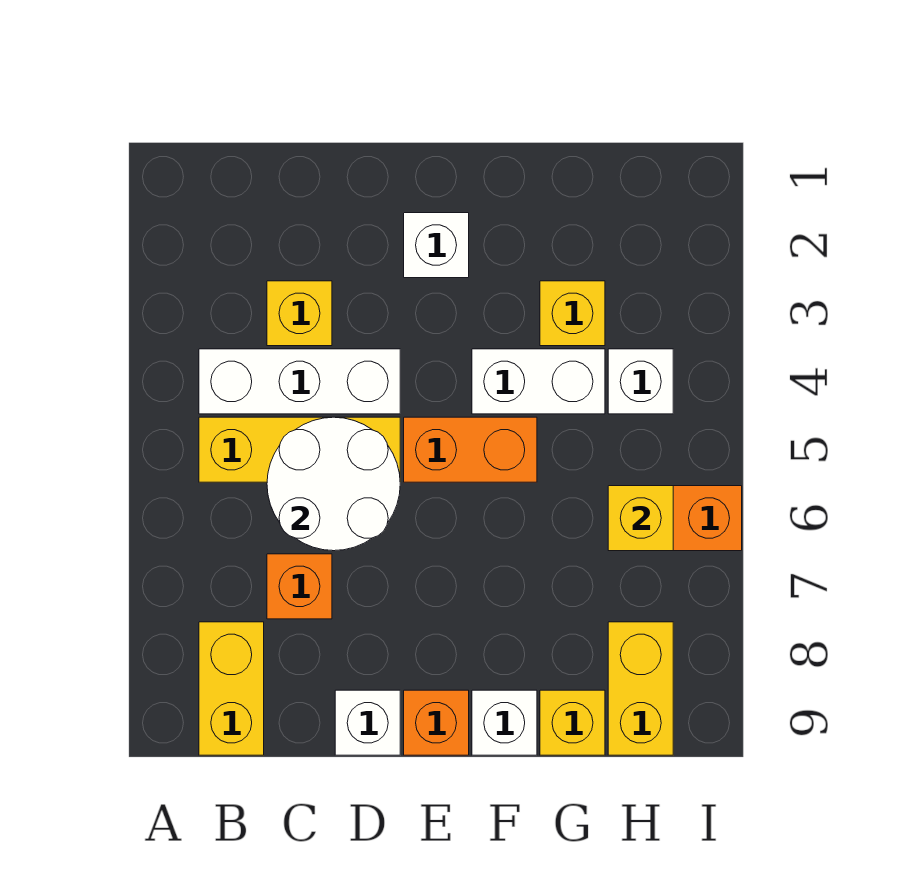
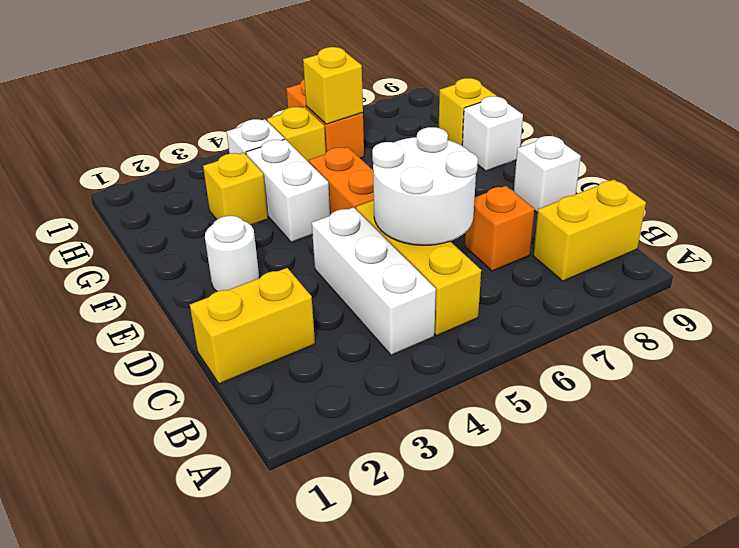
yellow brick C3 level 1 -> yellow brick H5 level 1
white brick E2 level 1 -> white round brick E2 level 1
orange brick E9 level 1 -> none
yellow brick H8:H9 level 1 -> yellow brick C1:C2 level 1

